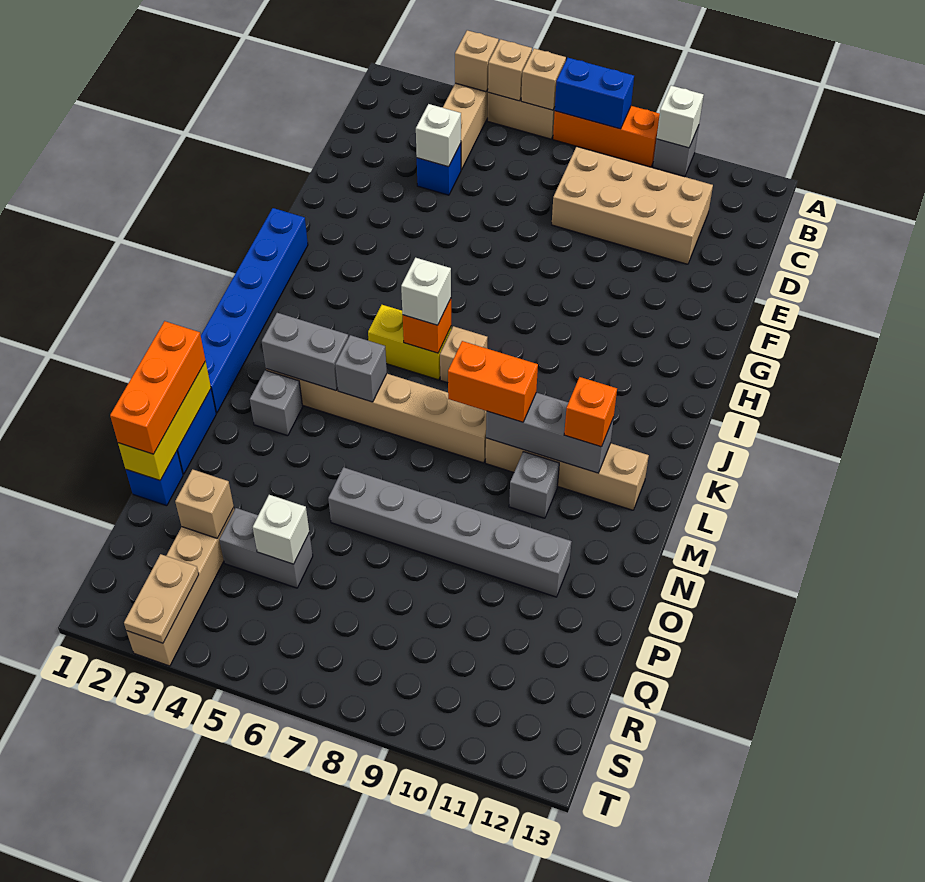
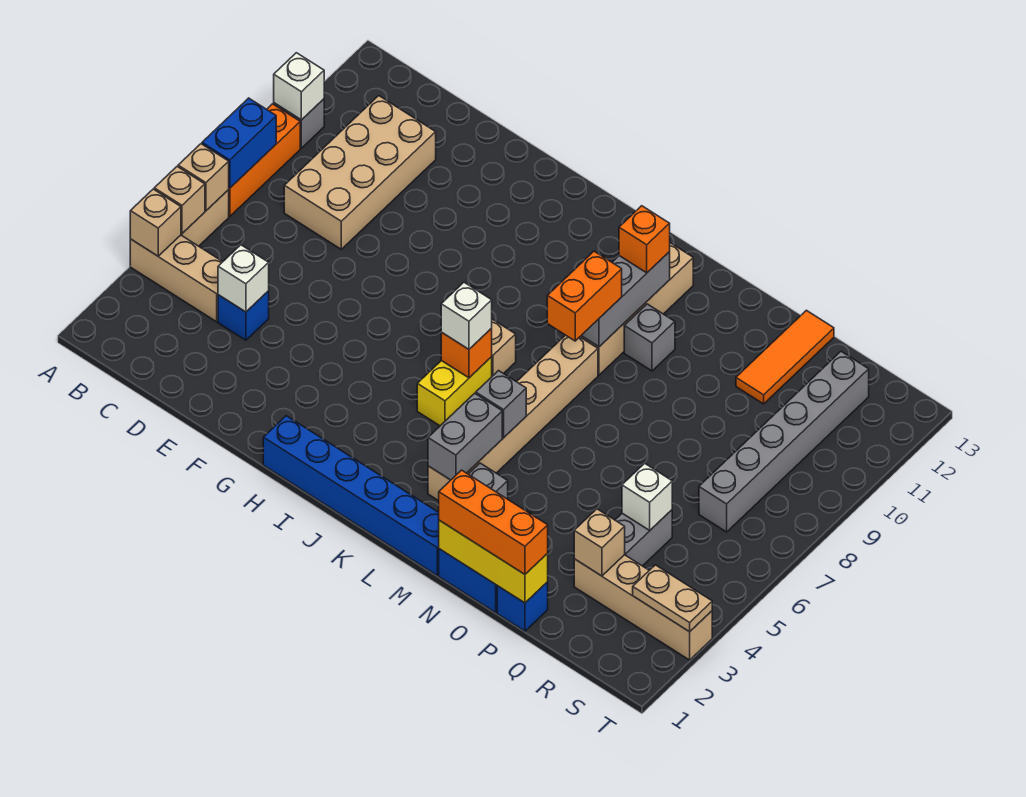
grey brick O6:O11 level 1 -> grey brick R7:R12 level 1
none -> orange tile P11:P13 level 1

